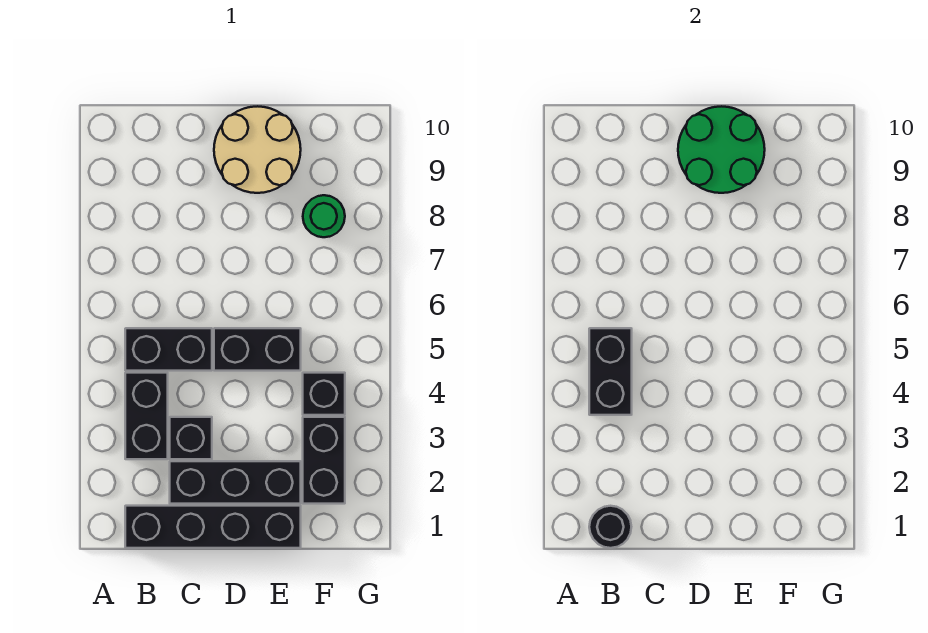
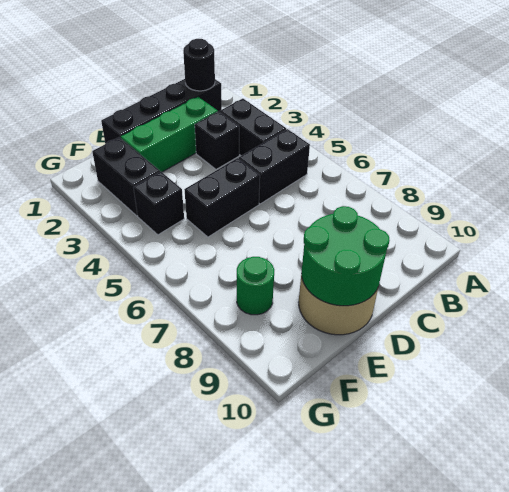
black brick B4:B5 level 2 -> none
black brick C2:E2 level 1 -> green brick C2:E2 level 1

